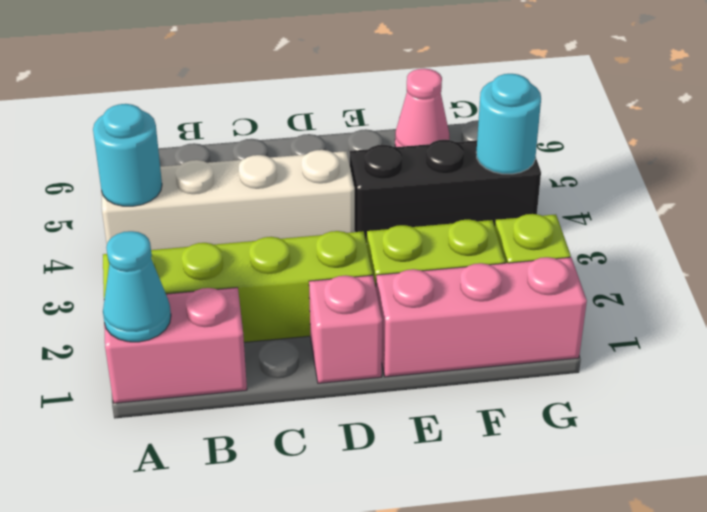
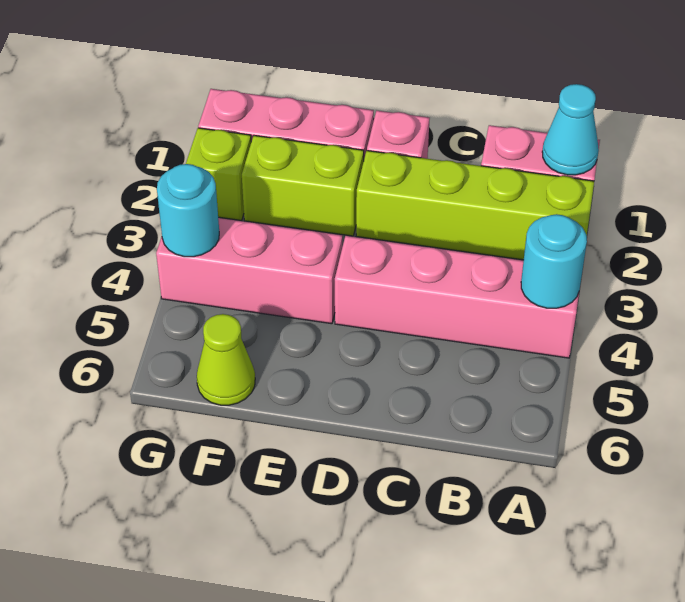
white brick A4:D4 level 1 -> pink brick A4:D4 level 1
black brick E4:G4 level 1 -> pink brick E4:G4 level 1
pink cone F6 level 1 -> lime cone F6 level 1

